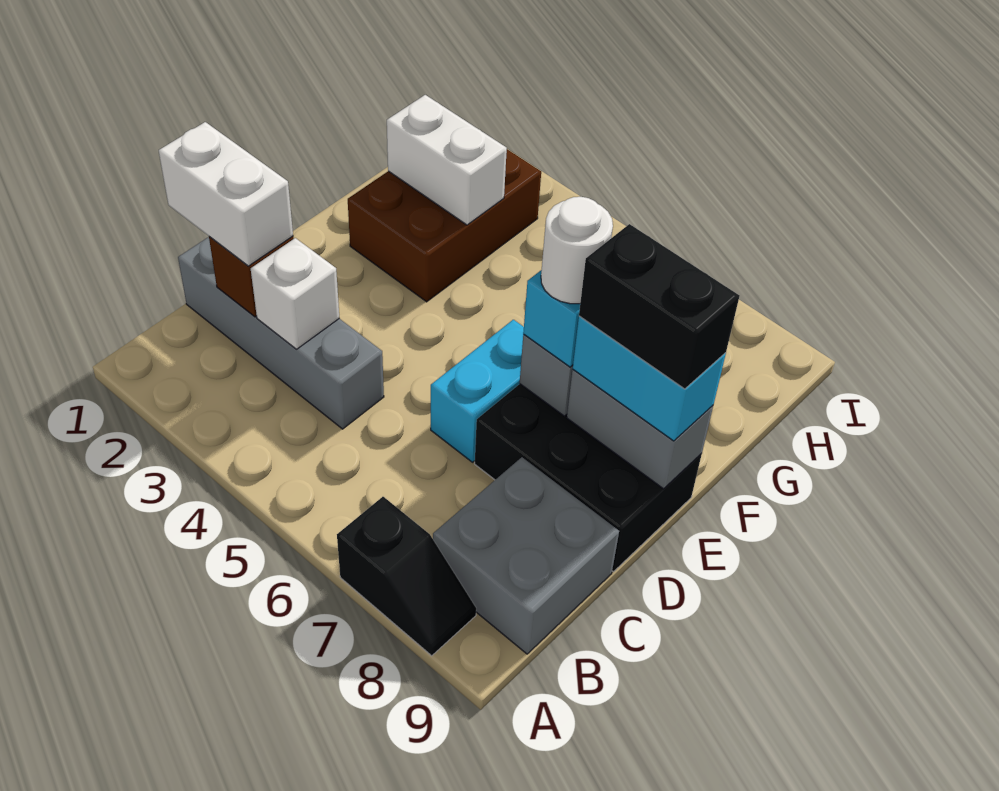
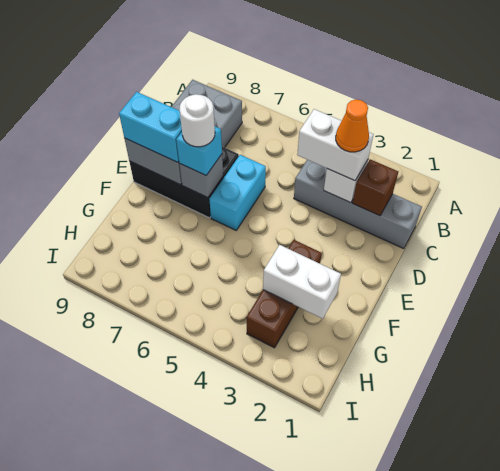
black slope A7:A8 level 1 top 7 -> none
white brick C1:C2 level 3 -> white brick C3:C4 level 3
none -> orange cone C3 level 4
black brick E8:E9 level 4 -> none
brown brick F2:H3 level 1 -> brown brick F3:H3 level 1

